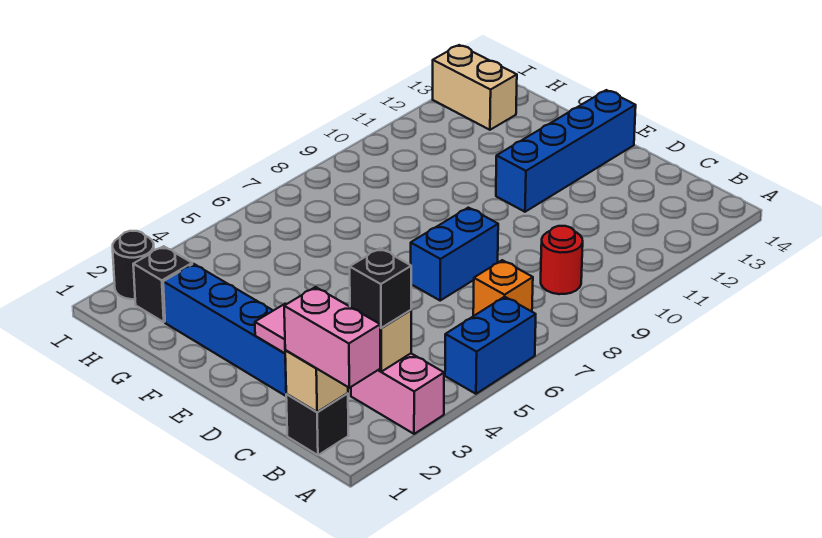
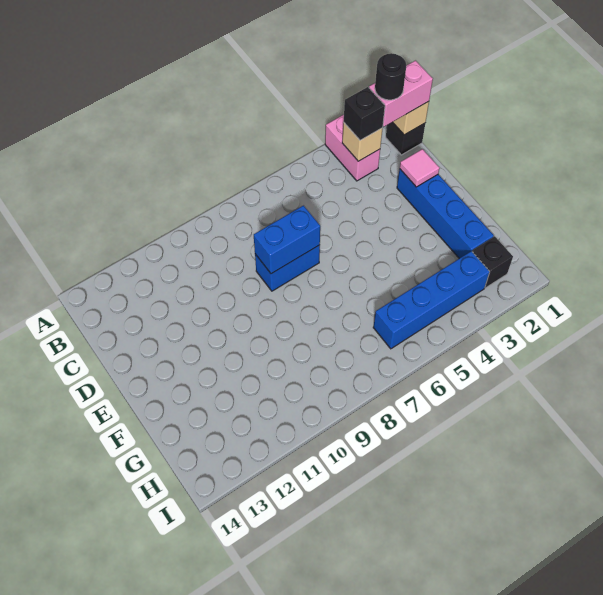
pink brick A1:B1 level 3 -> pink brick B1:B2 level 3
blue brick A5:A6 level 1 -> blue brick D7:D8 level 2
orange brick B7 level 1 -> none
red round brick B9 level 1 -> none
blue brick E11:E14 level 1 -> blue brick H3:H6 level 1
tan brick H13:I13 level 1 -> none
black round brick I2 level 1 -> black round brick B2 level 4

